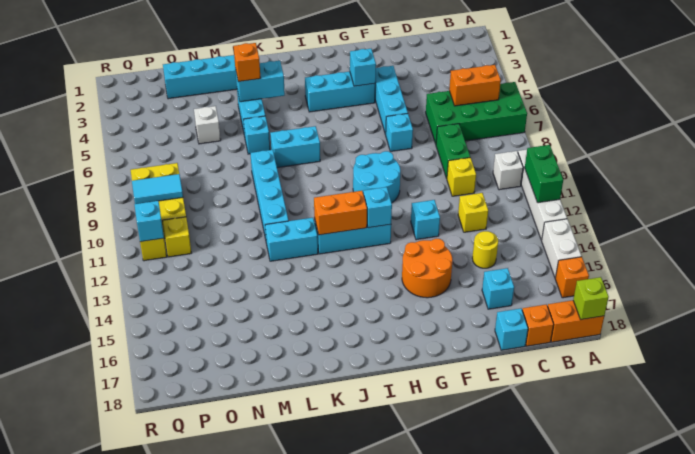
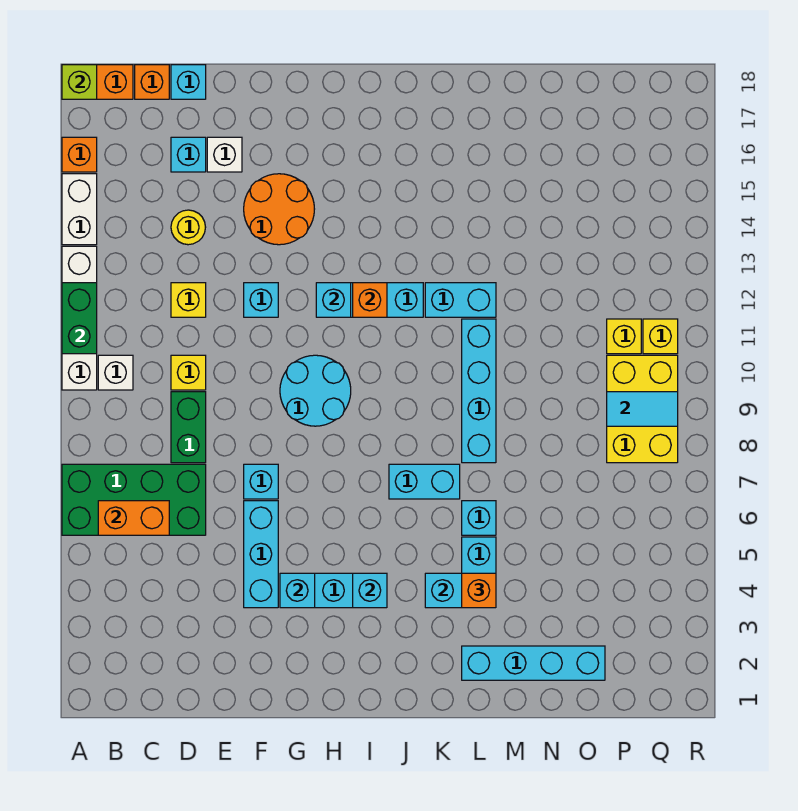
orange brick I12:J12 level 2 -> orange brick I12 level 2
white brick N5 level 1 -> white brick E16 level 1
cyan brick Q11 level 2 -> cyan brick I4 level 2

